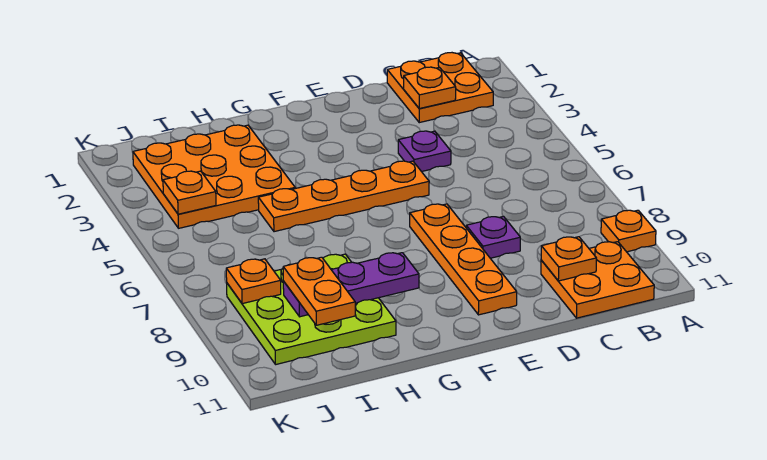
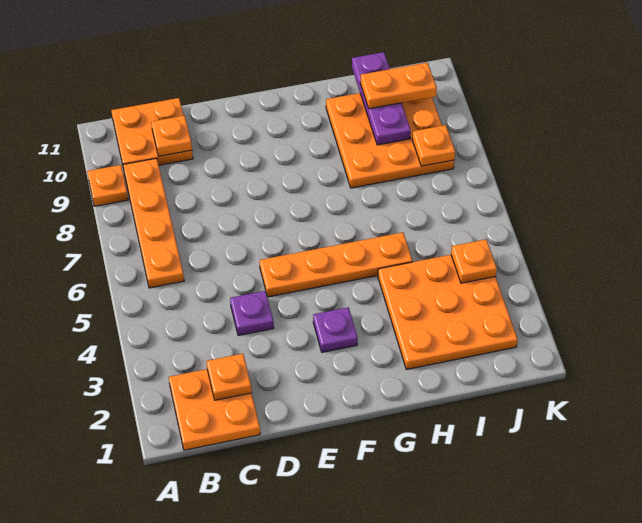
purple plate D8 level 1 -> purple plate F3 level 1
orange plate E7:E10 level 1 -> orange plate B6:B9 level 1
purple plate G9:I9 level 2 -> purple plate I9:I11 level 2
lime plate H8:J10 level 1 -> orange plate H8:J10 level 1
orange plate I9:I10 level 3 -> orange plate I10:J10 level 3

